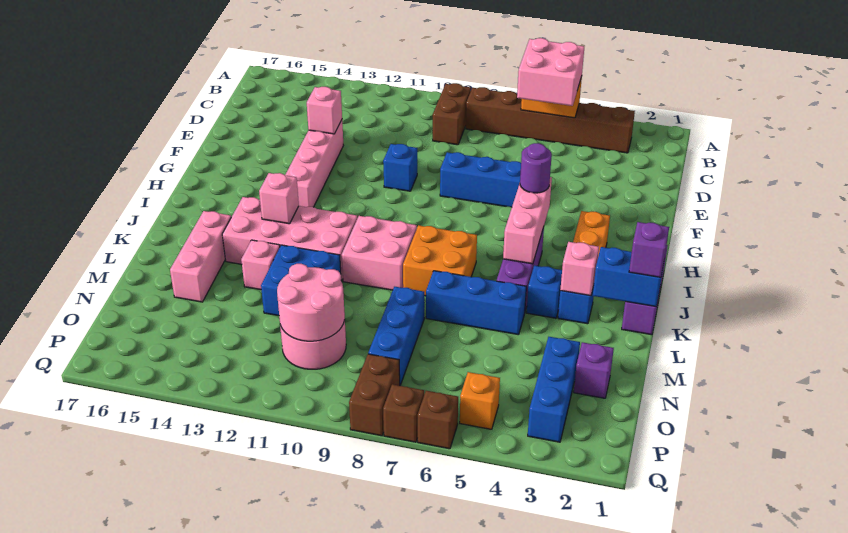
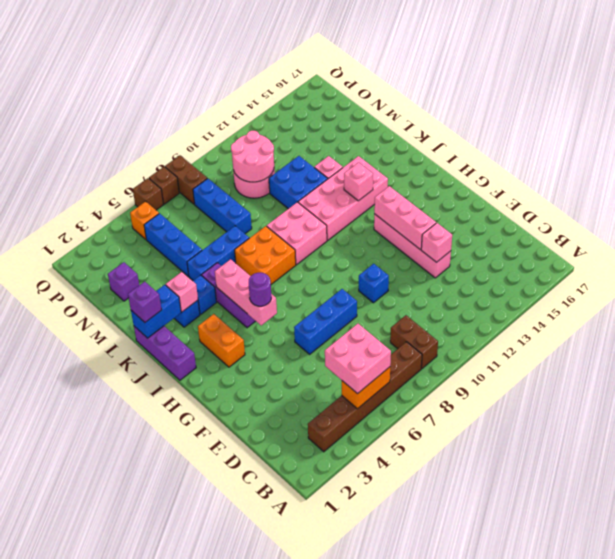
pink brick K15:M15 level 1 -> pink brick F13:H13 level 2
blue brick N3:P3 level 1 -> blue brick M5:O5 level 1

